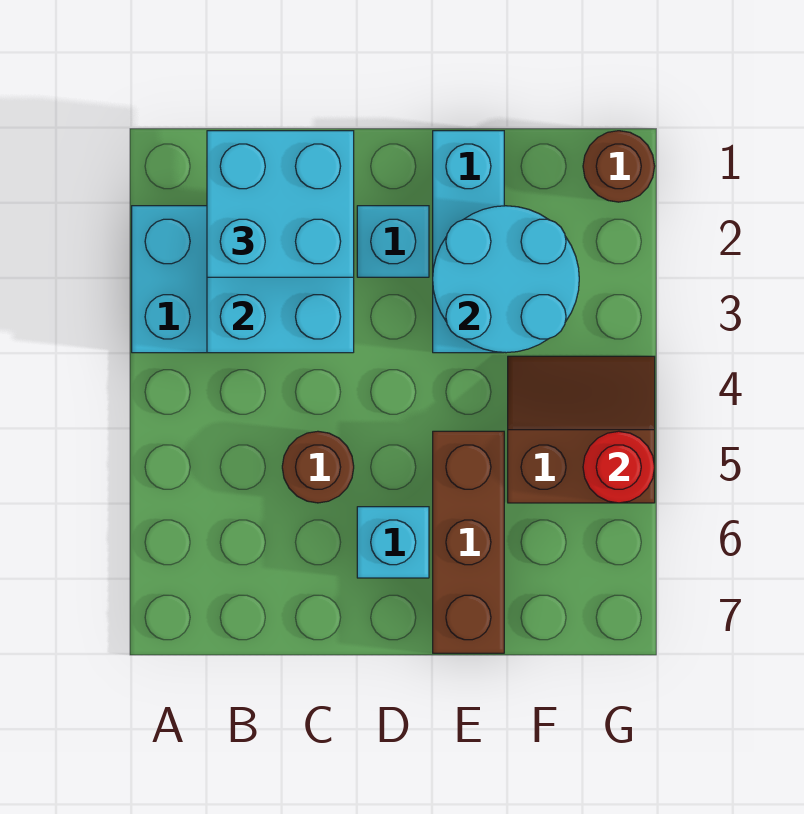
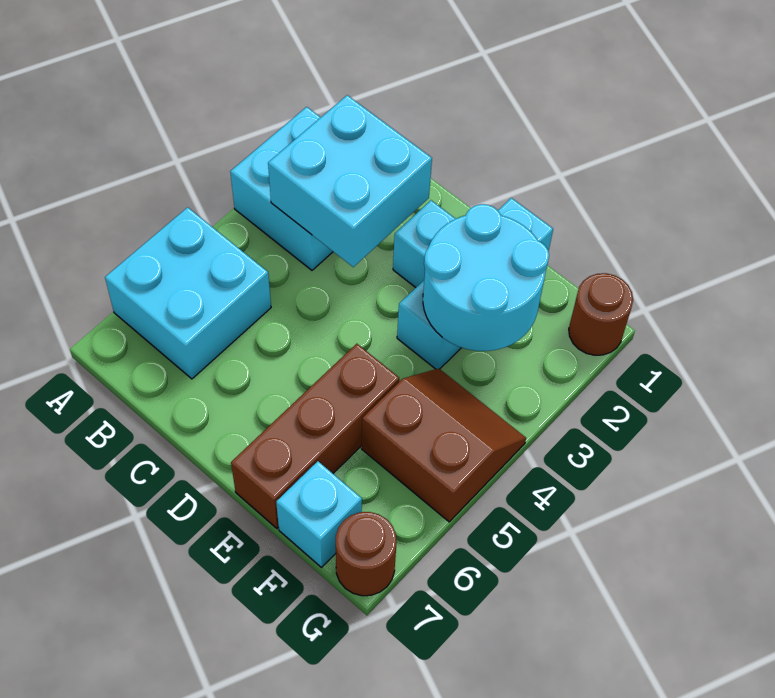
cyan brick B1:C2 level 3 -> cyan brick A5:B6 level 1
brown round brick C5 level 1 -> brown round brick G7 level 1
cyan brick D6 level 1 -> cyan brick F7 level 1
red round brick G5 level 2 -> none

